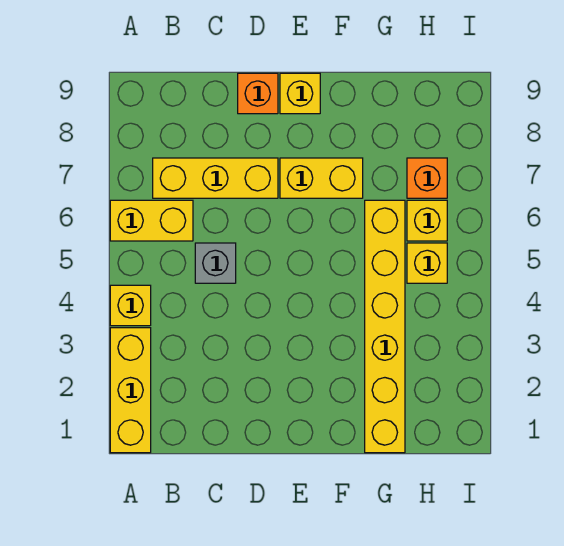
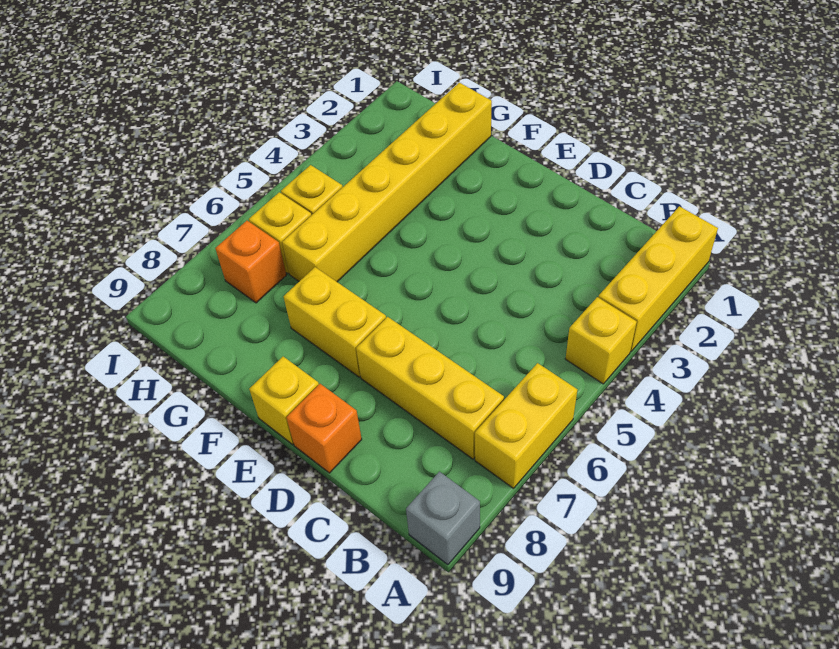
yellow brick A6:B6 level 1 -> yellow brick A6:A7 level 1
grey brick C5 level 1 -> grey brick A9 level 1

